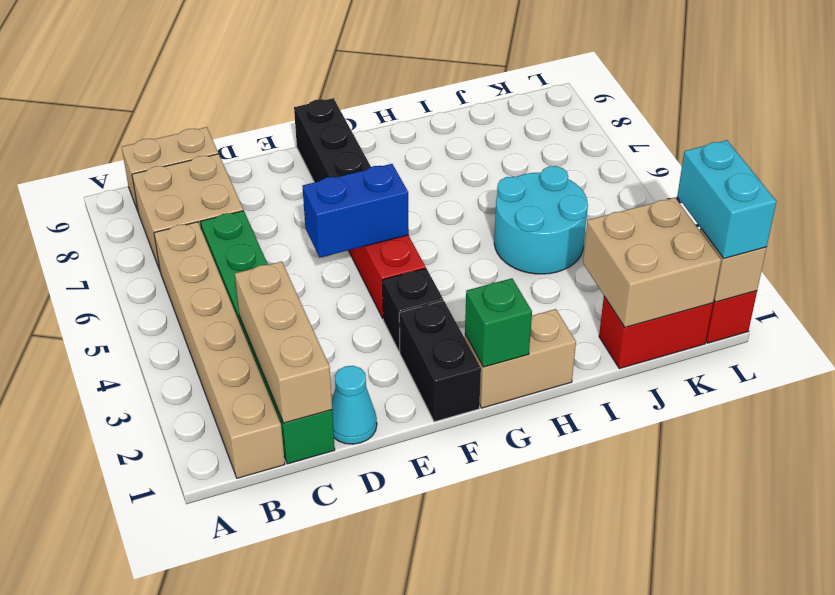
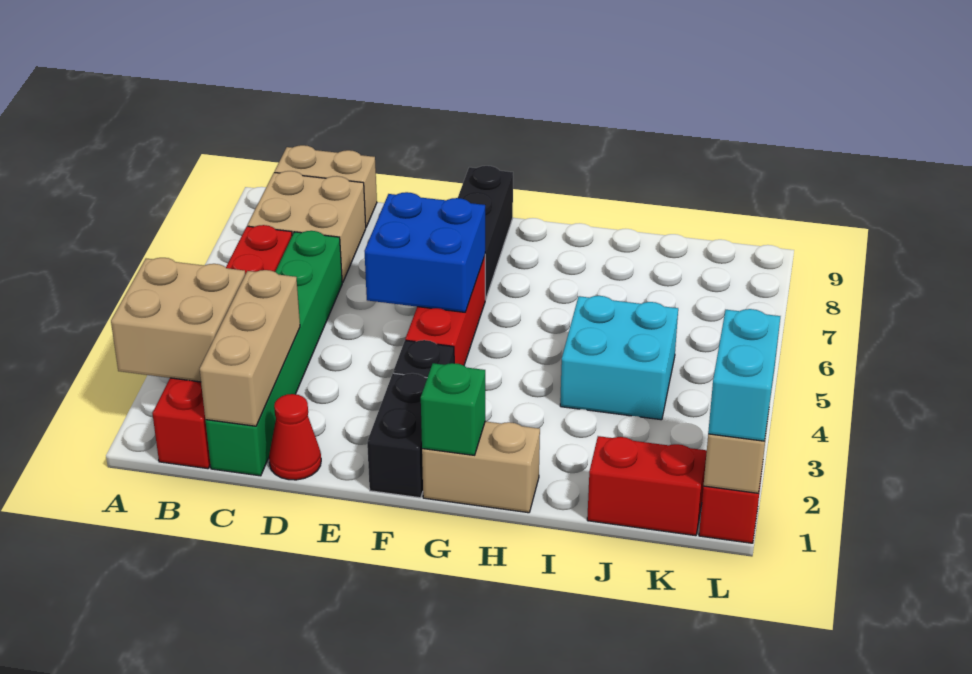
tan brick B1:B6 level 1 -> red brick B1:B6 level 1
cyan cone D1 level 1 -> red cone D1 level 1
blue brick E5:F5 level 2 -> blue brick E5:F6 level 2
cyan round brick I4:J5 level 1 -> cyan brick I4:J5 level 1
tan brick J1:K2 level 2 -> tan brick A2:B3 level 2

